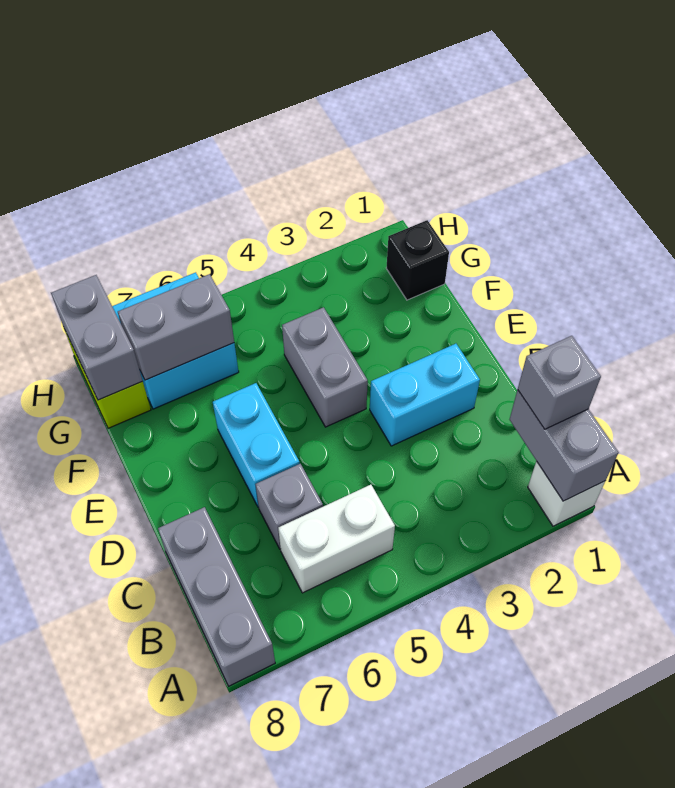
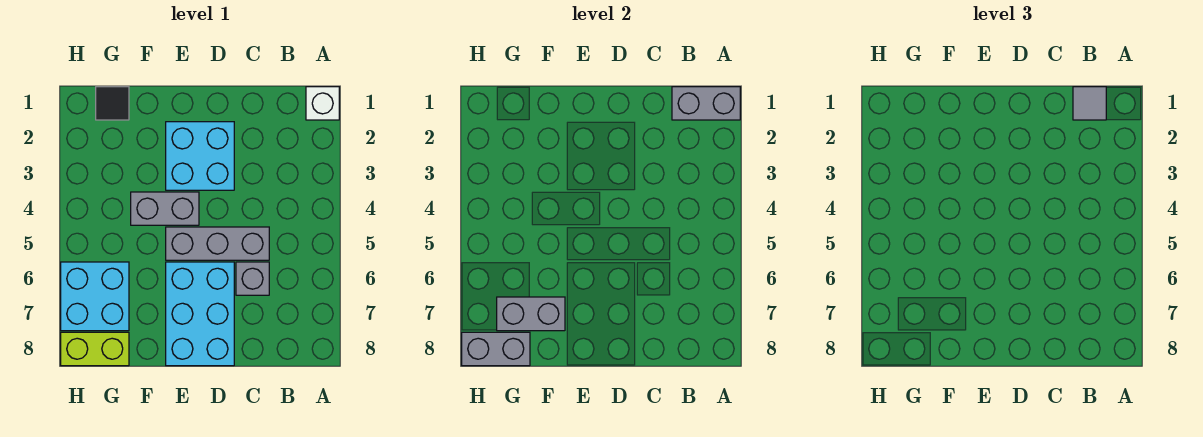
grey brick A8:C8 level 1 -> grey brick C5:E5 level 1
grey brick B1 level 3 -> grey tile B1 level 3
white brick B5:B6 level 1 -> none
cyan brick D2:D3 level 1 -> cyan brick D2:E3 level 1
cyan brick D6:E6 level 1 -> cyan brick D6:E8 level 1
black brick G1 level 1 -> black tile G1 level 1
grey brick G6:G7 level 2 -> grey brick F7:G7 level 2

